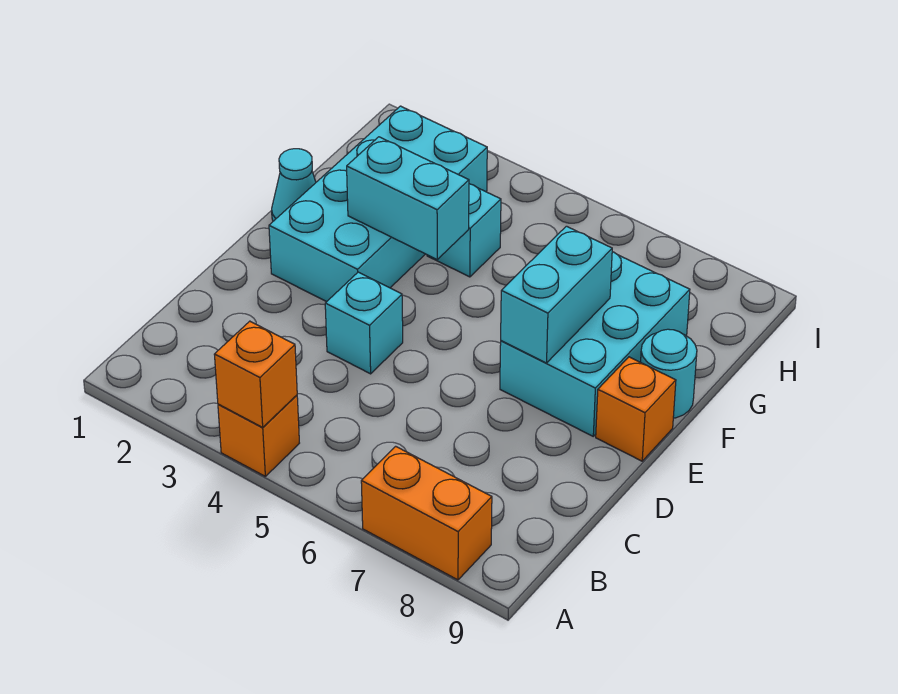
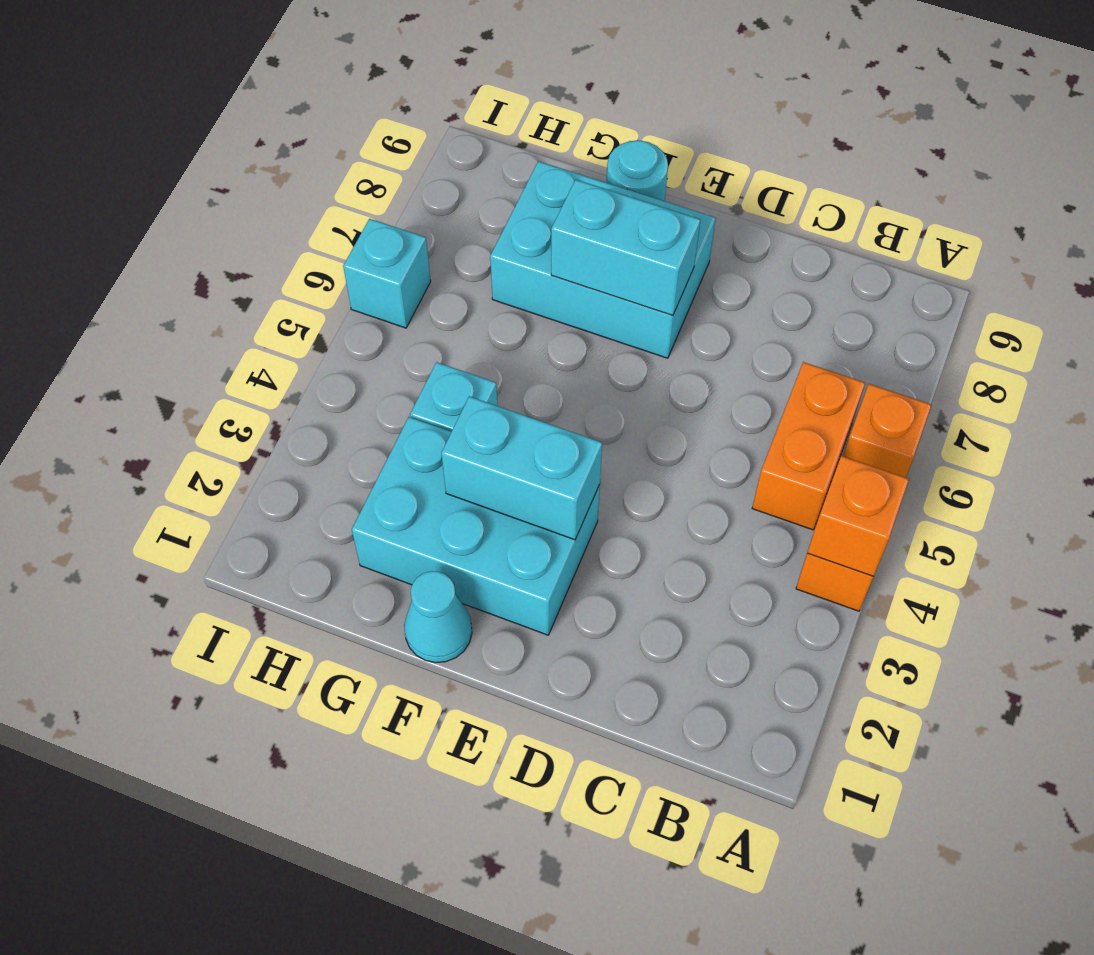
orange brick A7:A8 level 1 -> orange brick B5:B6 level 1
cyan brick D4 level 1 -> cyan brick I6 level 1
cyan brick E2:H3 level 1 -> cyan brick E2:G3 level 1
orange brick E9 level 1 -> orange brick A6 level 1
cyan brick F3:F4 level 2 -> cyan brick E3:F3 level 2

